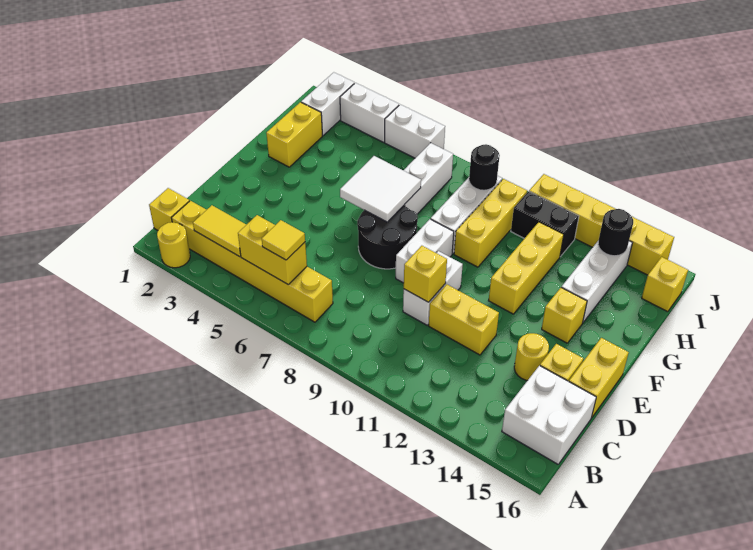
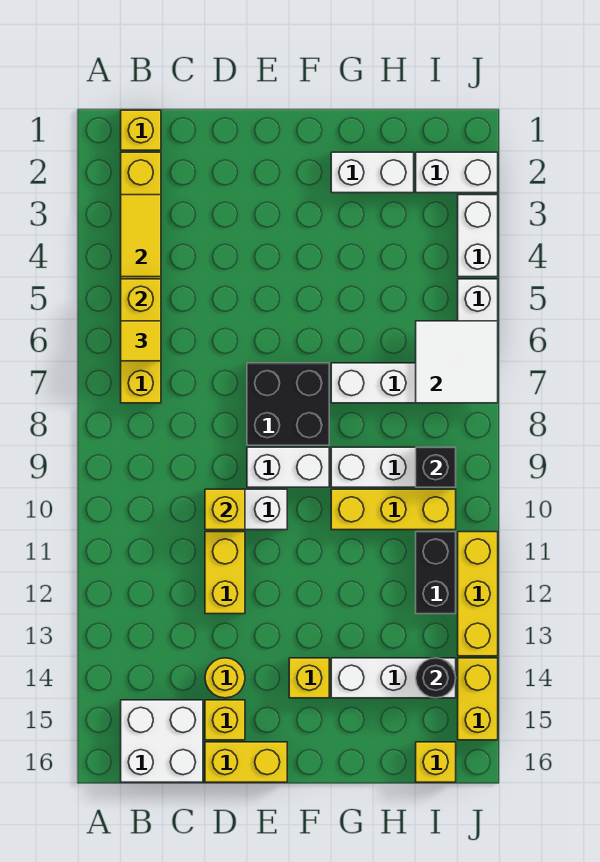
yellow round brick A2 level 1 -> none
black round brick E7:F8 level 1 -> black brick E7:F8 level 1
white tile F6:G7 level 2 -> white tile I6:J7 level 2
yellow brick F12:H12 level 1 -> none
yellow brick G2:H2 level 1 -> white brick G2:H2 level 1
black round brick I9 level 2 -> black brick I9 level 2

